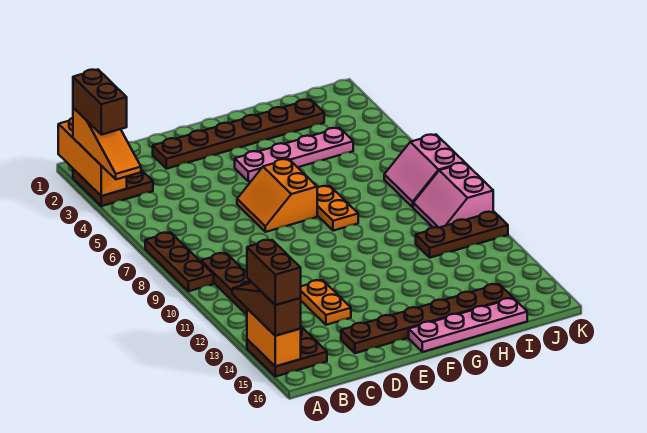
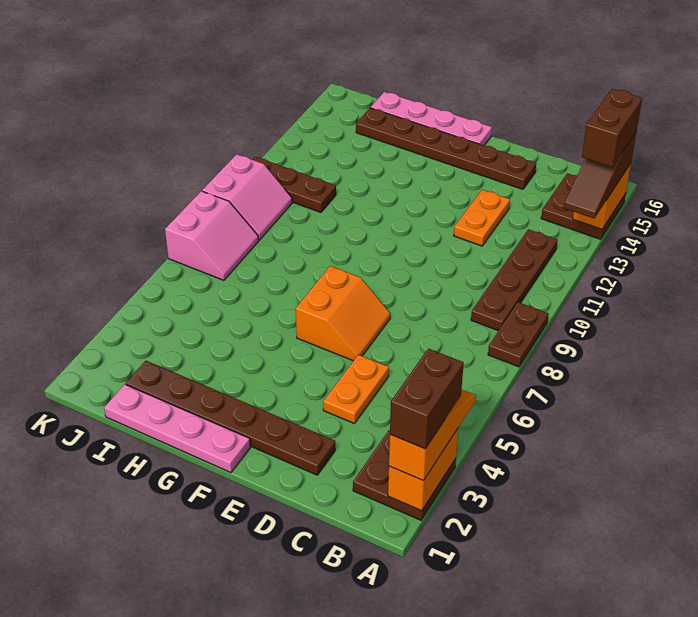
orange brick A1:A3 level 2 -> orange brick A2:A3 level 2
brown plate A7:A9 level 1 -> brown plate A8:A9 level 1
pink plate F4:I4 level 1 -> pink plate F1:I1 level 1
orange plate G7:G8 level 1 -> orange plate D4:D5 level 1

